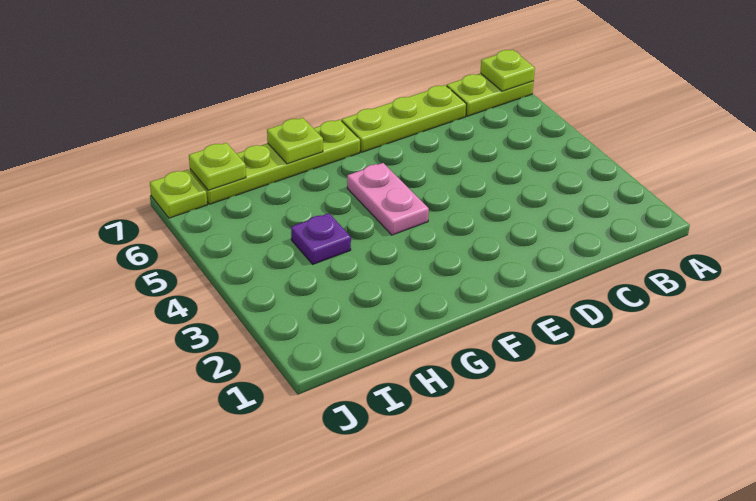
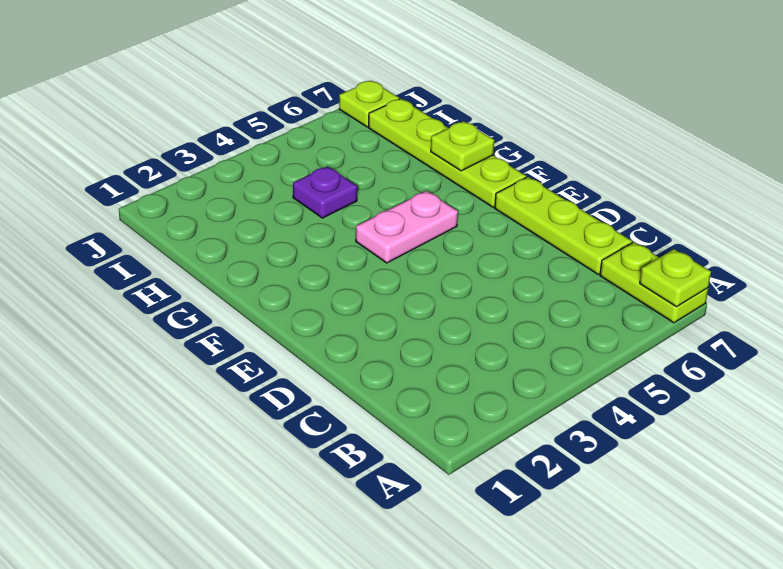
lime plate I7 level 2 -> none

